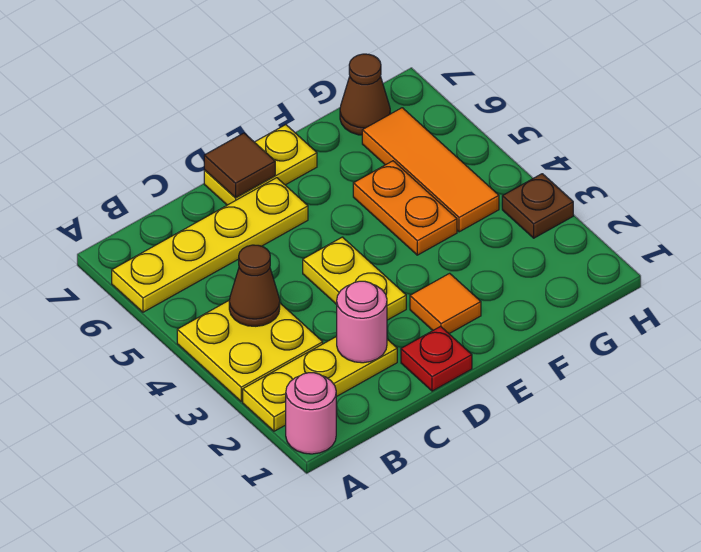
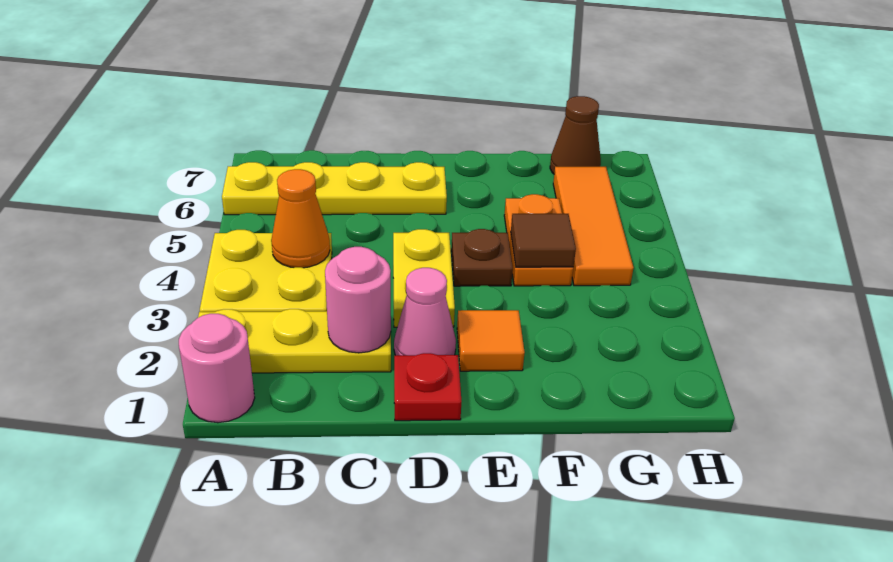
brown cone B4 level 2 -> orange cone B4 level 2
none -> pink cone D2 level 1
yellow plate D7:E7 level 1 -> none
brown tile D7 level 2 -> brown tile F4 level 2
brown plate H3 level 1 -> brown plate E4 level 1

